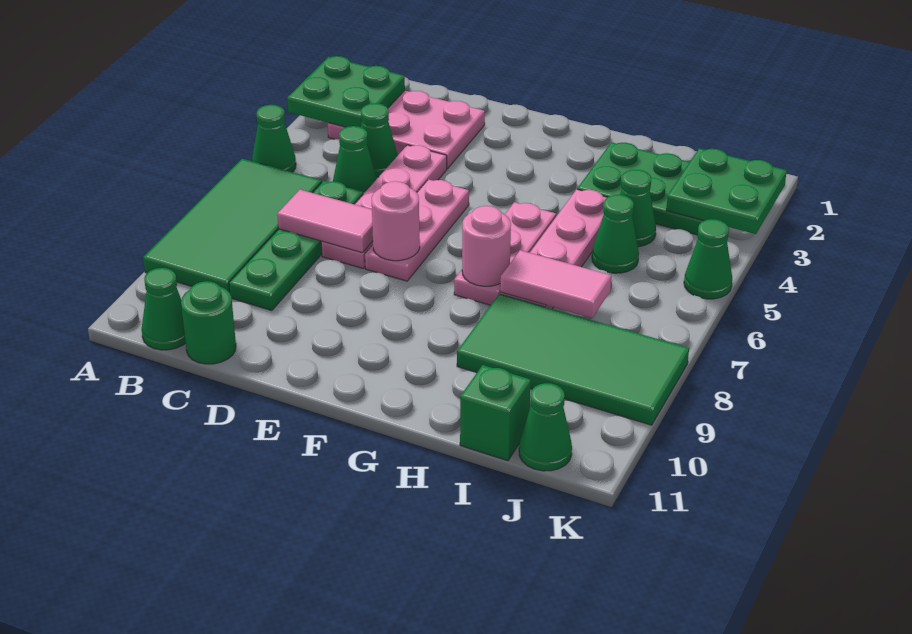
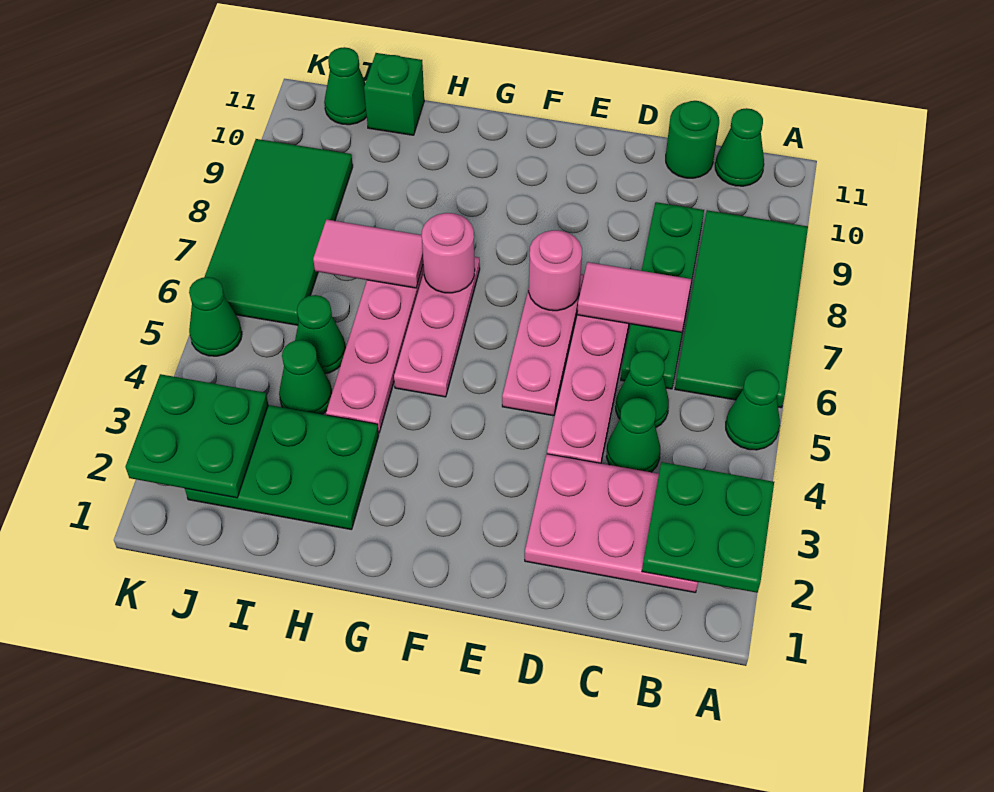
green tile H8:K9 level 1 -> green tile J6:K9 level 1

